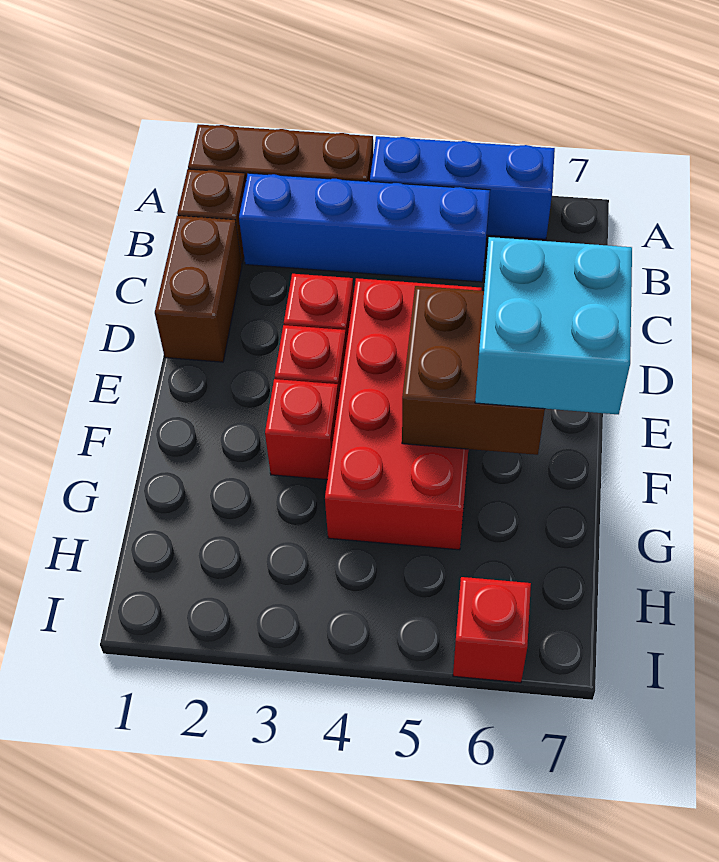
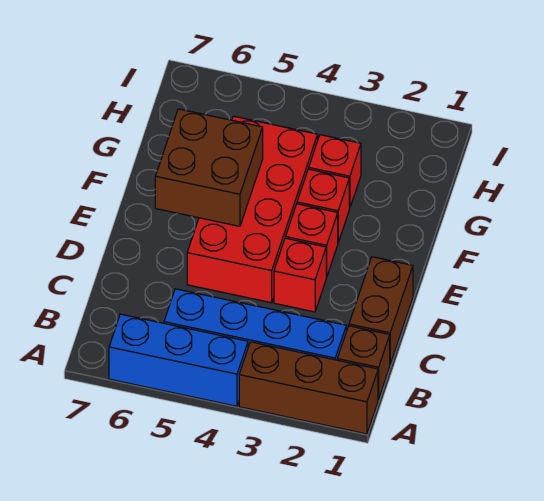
cyan brick E6:F7 level 3 -> none
red brick I6 level 1 -> red brick G3 level 1

